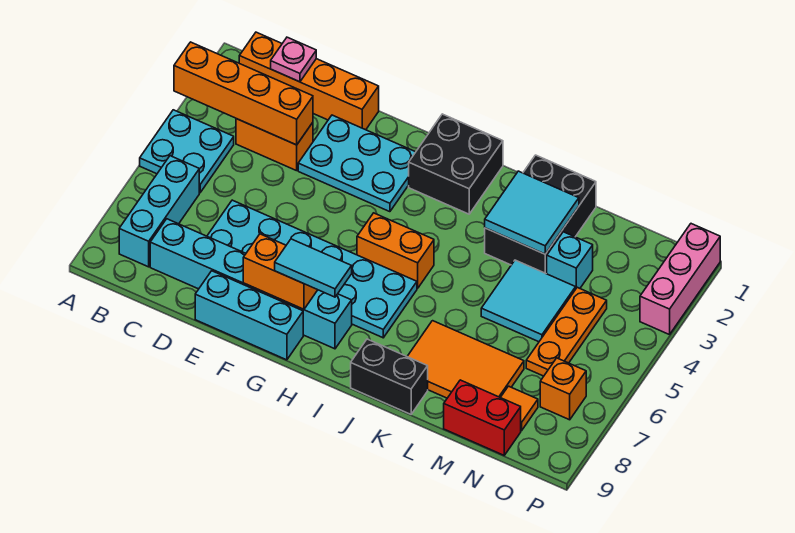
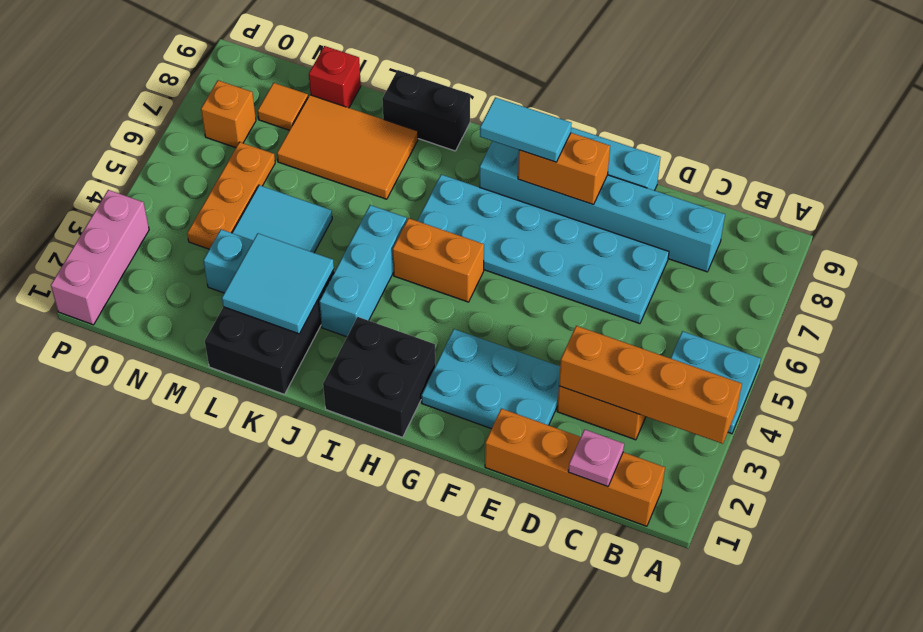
cyan brick B6:B8 level 1 -> cyan brick J3:J5 level 1
red brick M9:N9 level 1 -> red brick M9 level 1

